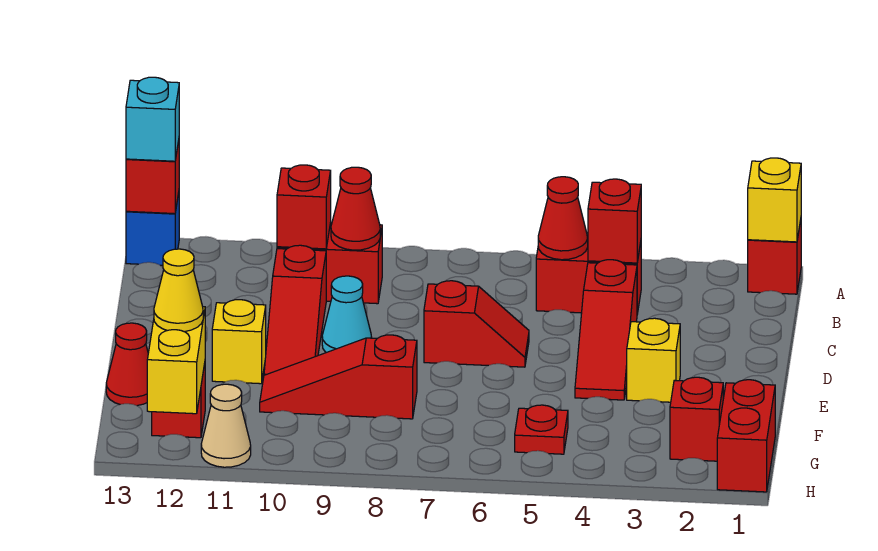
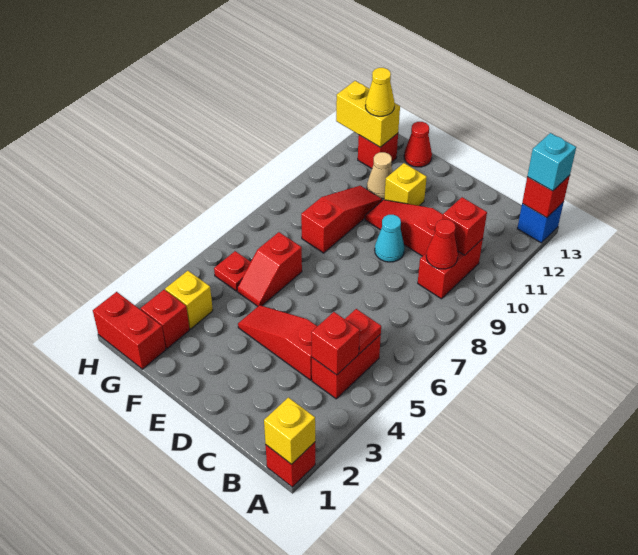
red cone B5 level 2 -> red plate B5 level 2
red slope D6:D7 level 1 top 7 -> red slope F5:F6 level 1 top 6
yellow brick E3 level 1 -> yellow brick G3 level 1
tan cone H11 level 1 -> tan cone F11 level 1

